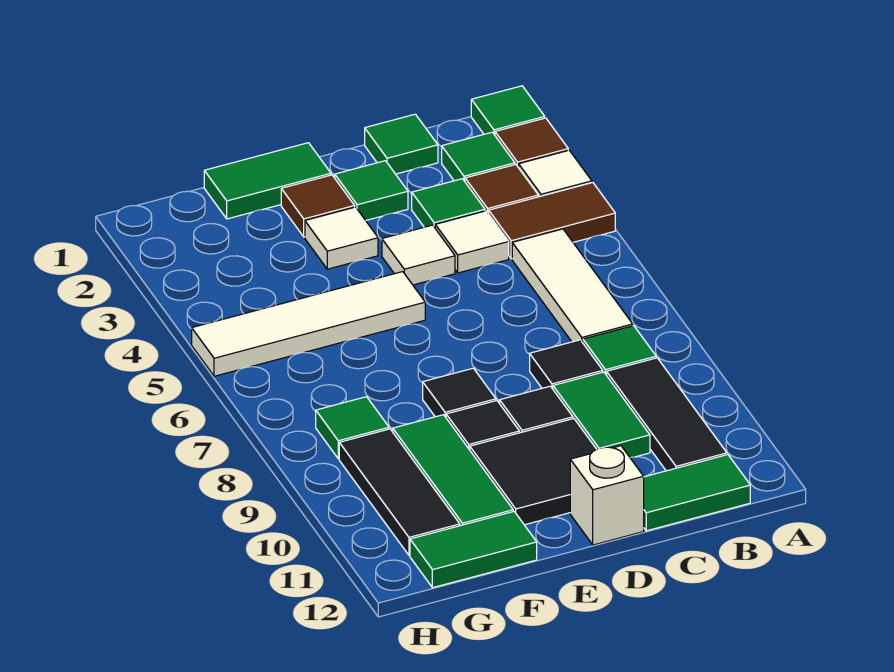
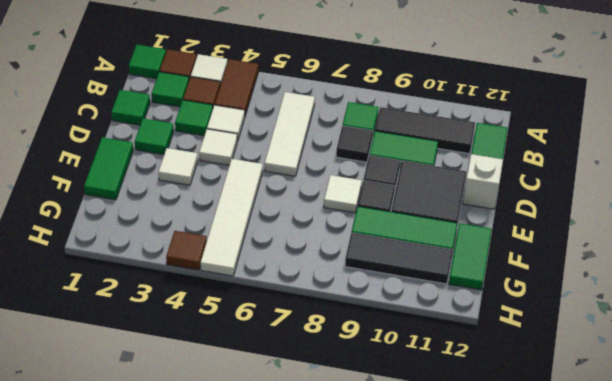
white tile B5:B7 level 1 -> white tile B6:D6 level 1
brown tile E2 level 1 -> brown tile H4 level 1
black tile E8 level 1 -> white tile E8 level 1
green tile G8 level 1 -> none

